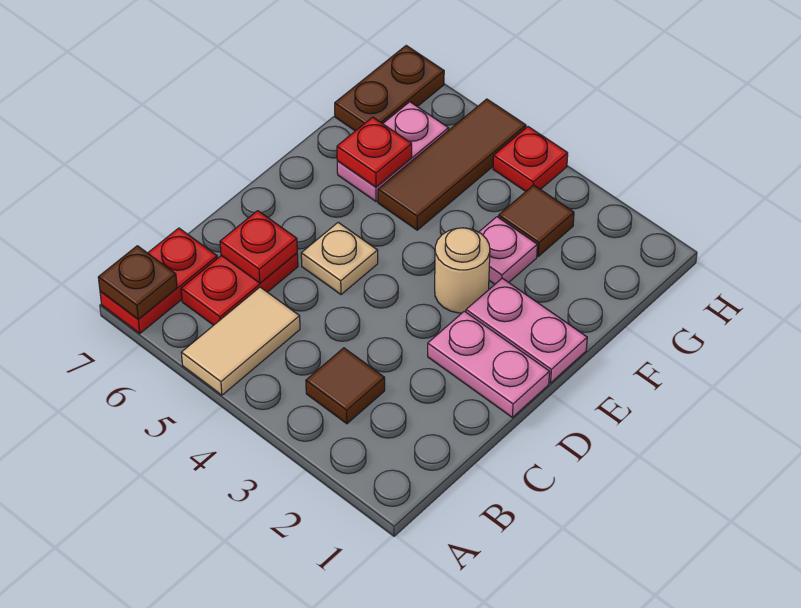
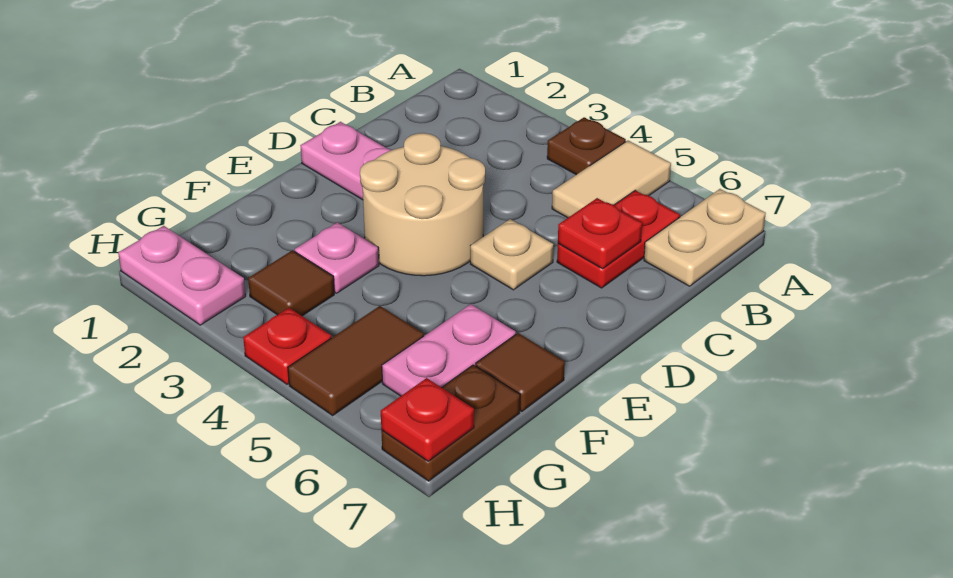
red plate A7:B7 level 1 -> tan plate A7:B7 level 1
brown plate A7 level 2 -> brown plate A4 level 1
brown tile B3 level 1 -> brown tile F7 level 1
pink plate E1:E2 level 1 -> pink plate H1:H2 level 1
tan round brick E3 level 1 -> tan round brick D3:E4 level 1
brown tile F5:H5 level 1 -> brown tile G5:H5 level 1
red plate F6 level 2 -> red plate H7 level 2

